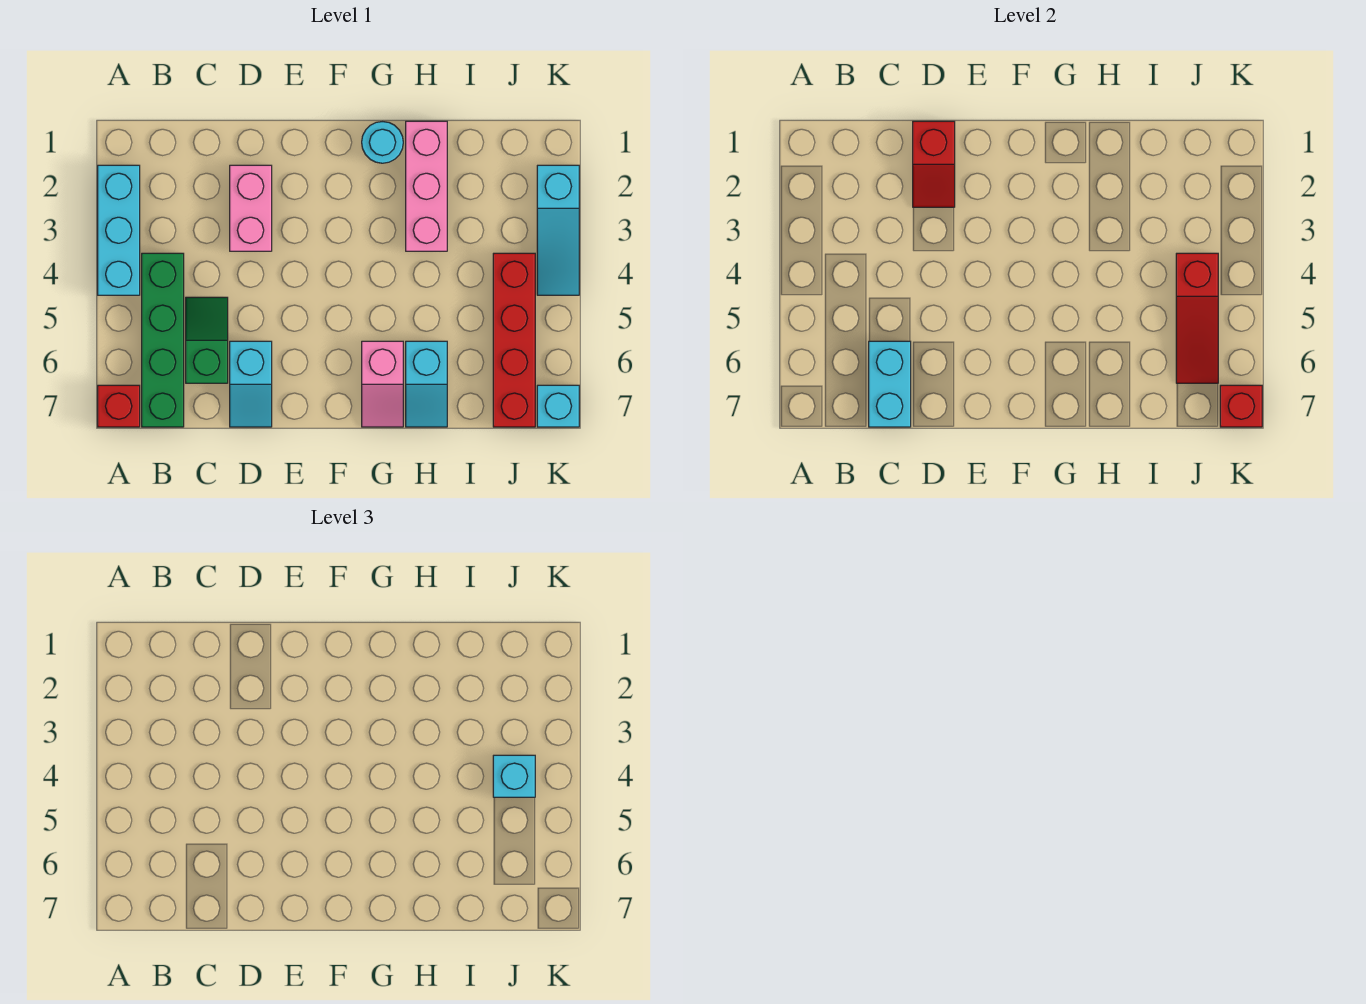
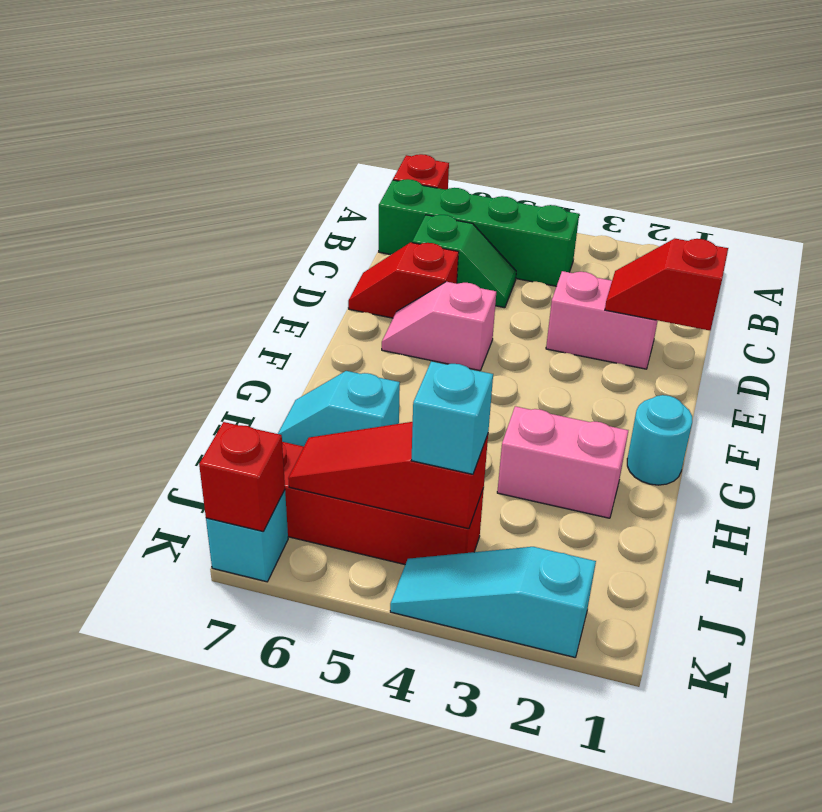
cyan brick A2:A4 level 1 -> none
cyan brick C6:C7 level 2 -> none
cyan slope D6:D7 level 1 top 6 -> red slope D6:D7 level 1 top 6
pink slope G6:G7 level 1 top 6 -> pink slope E5:E6 level 1 top 5
pink brick H1:H3 level 1 -> pink brick H2:H3 level 1

